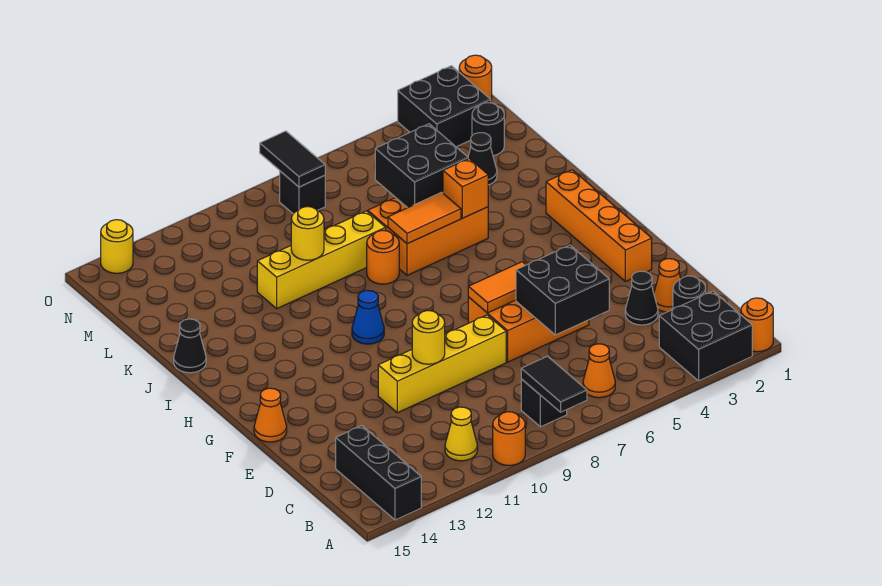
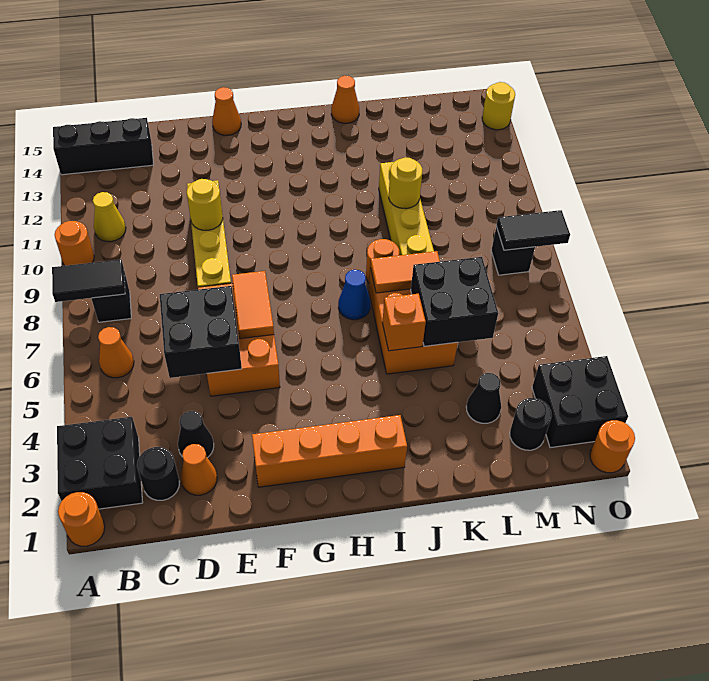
blue cone H10 level 1 -> blue cone I7 level 1
orange tile J6:J7 level 2 -> orange tile J7:K7 level 2
black cone J15 level 1 -> orange cone J15 level 1

